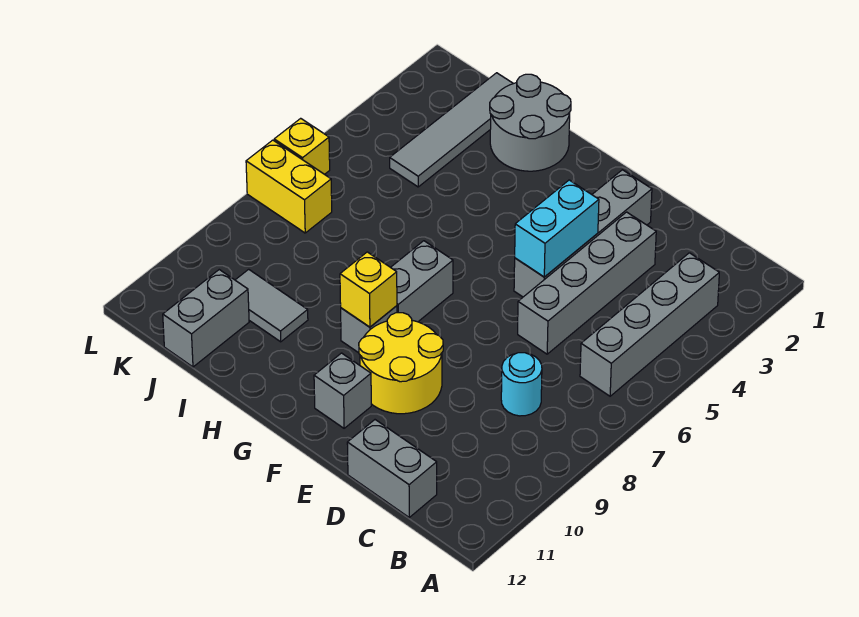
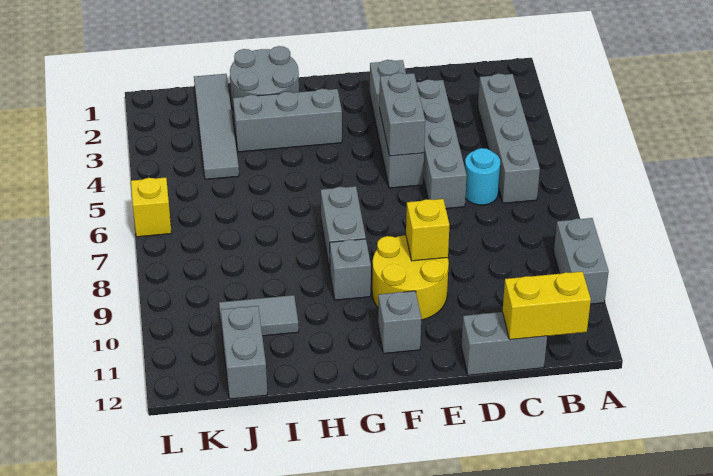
none -> grey brick A9:A10 level 1
cyan round brick C8 level 1 -> cyan round brick C6 level 1
cyan brick E4:E5 level 2 -> grey brick E4:E5 level 2
none -> grey brick G3:I3 level 1
yellow brick G9 level 2 -> yellow brick E9 level 2
yellow brick K7:L7 level 1 -> yellow brick B12:C12 level 2

